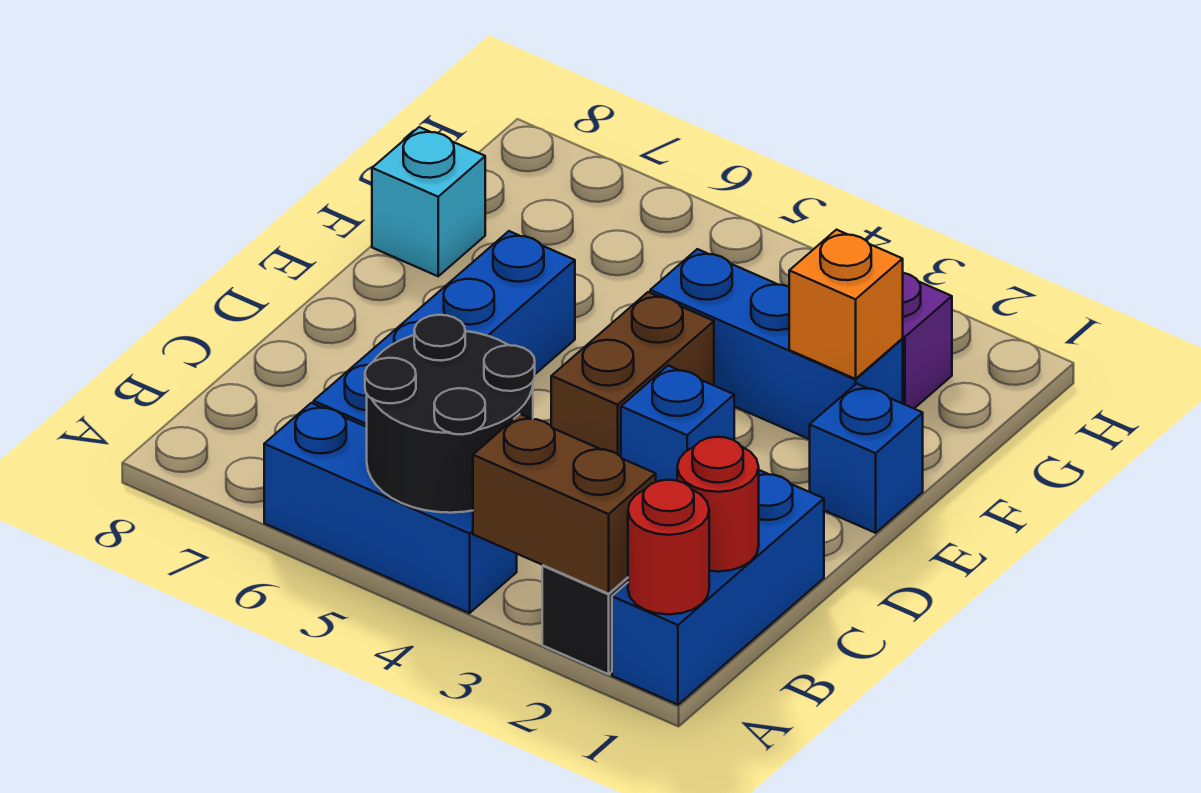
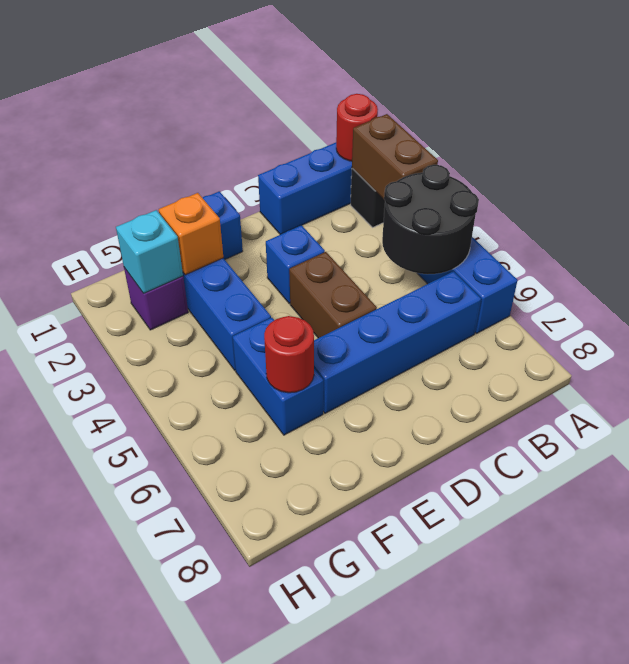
red round brick B1 level 2 -> red round brick F6 level 2
brown brick D4:E4 level 1 -> brown brick D4:D5 level 1
none -> blue brick F5:F6 level 1
cyan brick F8 level 1 -> cyan brick G2 level 2

